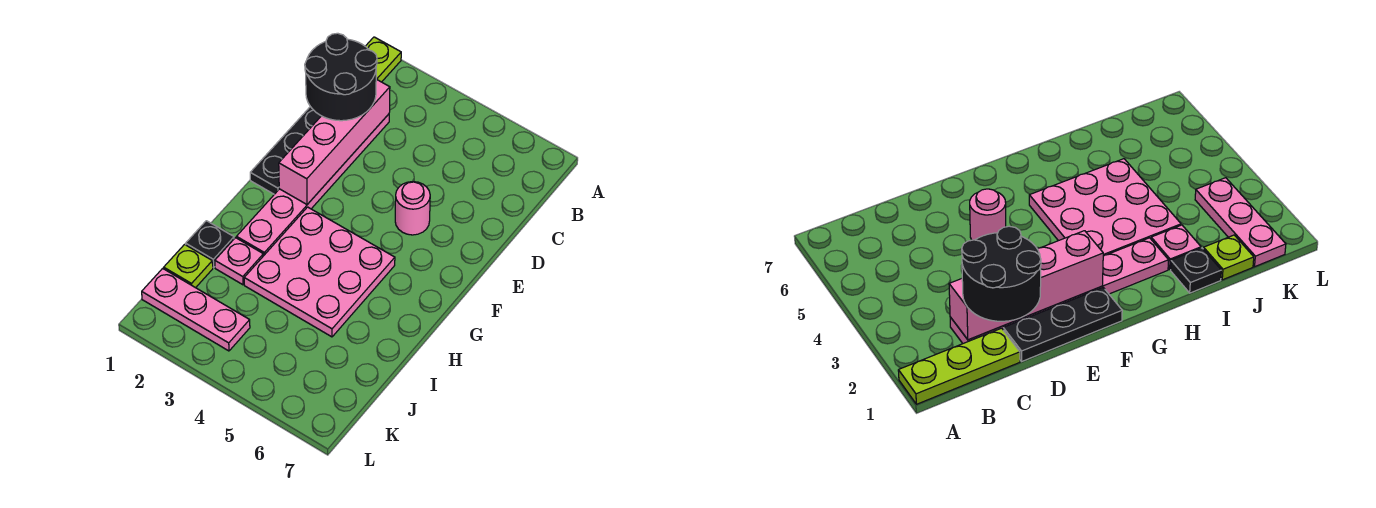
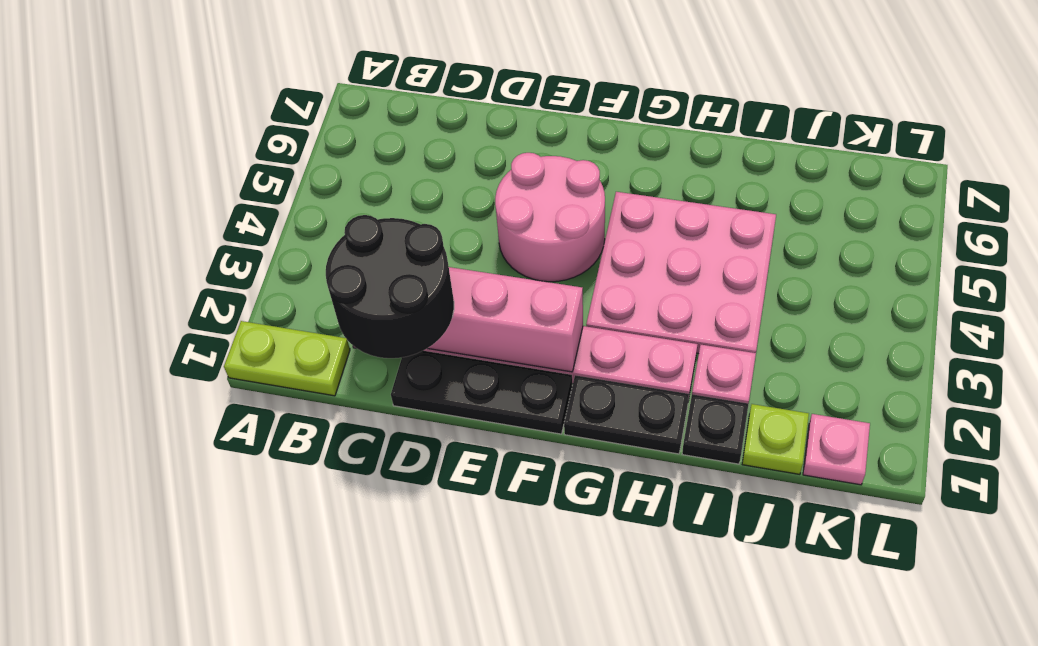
lime plate A1:C1 level 1 -> lime plate A1:B1 level 1
pink round brick E5 level 1 -> pink round brick E4:F5 level 1
none -> black plate G1:H1 level 1
pink plate K1:K3 level 1 -> pink plate K1 level 1

